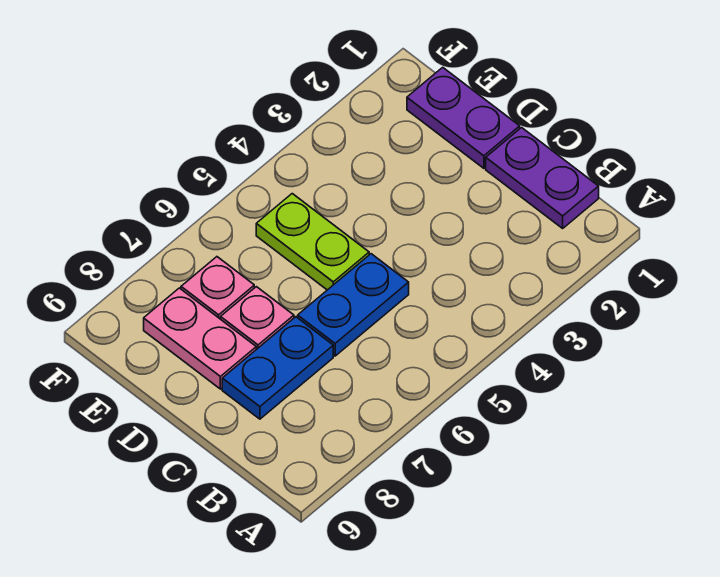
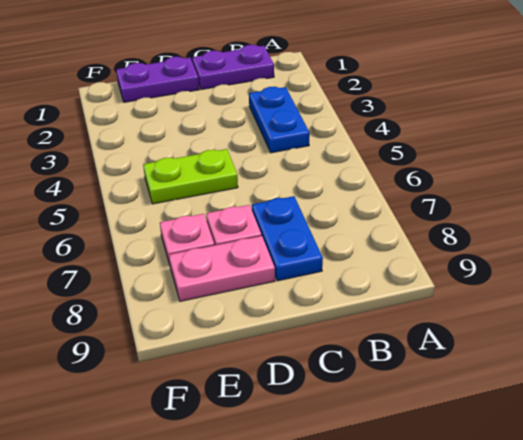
blue plate C5:C6 level 1 -> blue plate B3:B4 level 1

